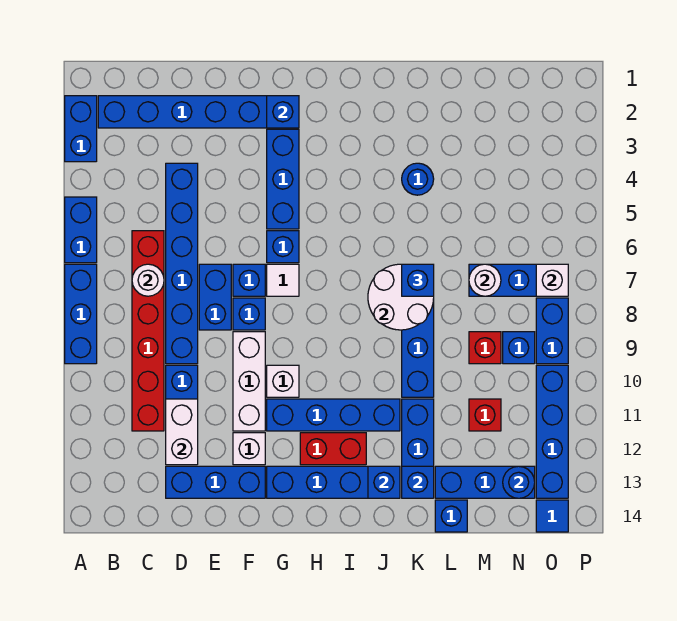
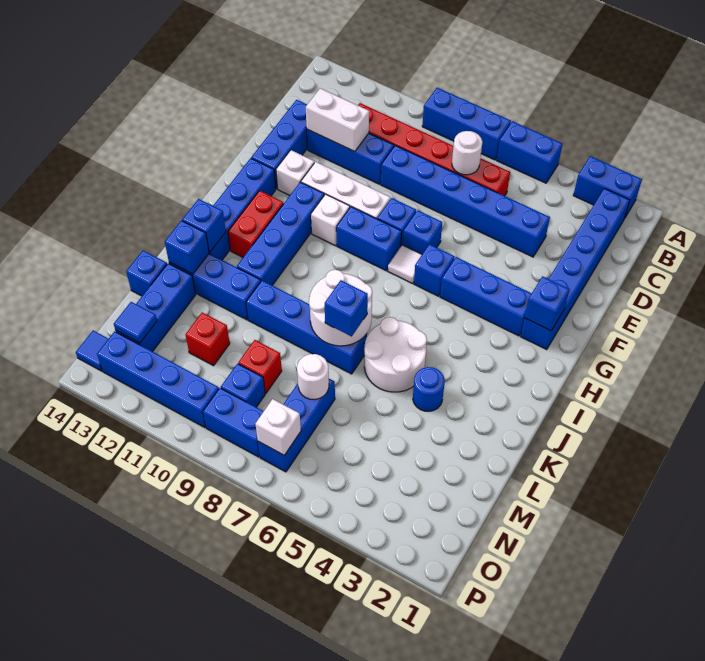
blue brick E7:E8 level 1 -> blue brick G8:G9 level 1
none -> white round brick J5:K6 level 1
blue round brick N13 level 2 -> blue tile N13 level 2

